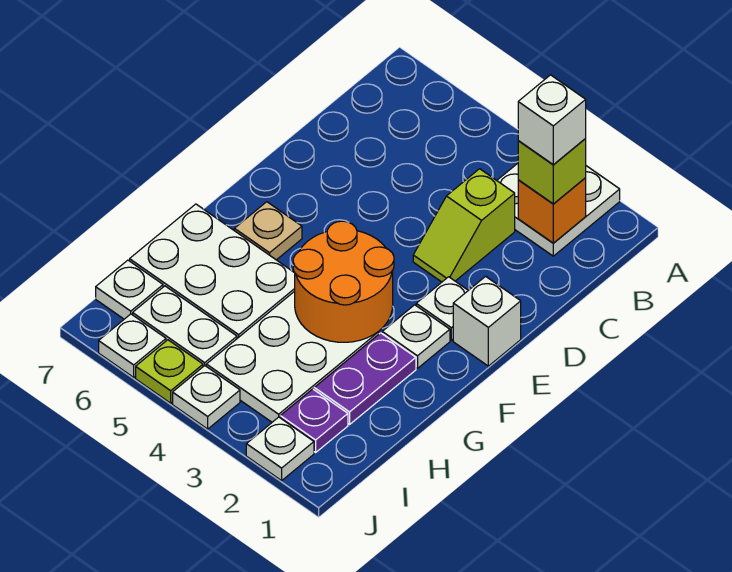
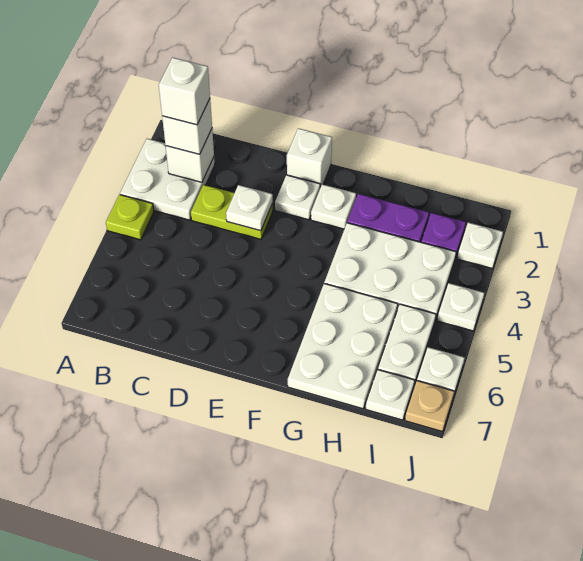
orange brick B2 level 2 -> white brick B2 level 2
lime brick B2 level 3 -> white brick B2 level 3
lime slope C3:D3 level 1 top C -> lime plate C3:D3 level 1
none -> white plate D3 level 2
orange round brick F3:G4 level 2 -> none
tan plate F6 level 1 -> tan plate J7 level 1
lime plate J5 level 1 -> lime plate A4 level 1

